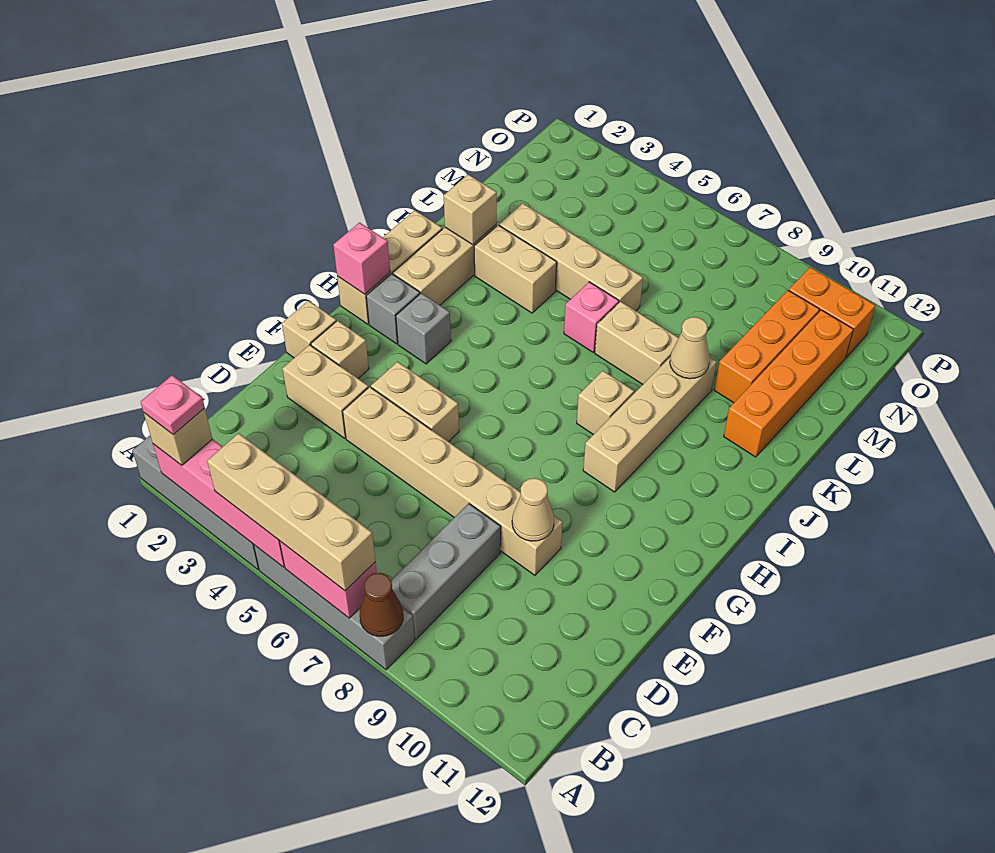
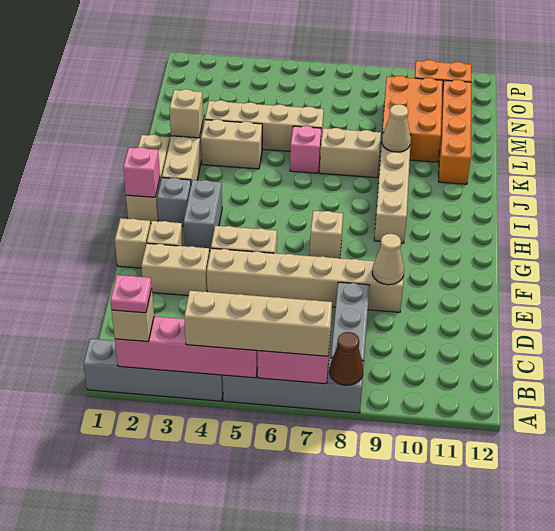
grey brick H3 level 1 -> grey brick G3:H3 level 1
tan brick I8 level 1 -> tan brick G7 level 1
orange brick L10:N10 level 1 -> orange brick L9:N10 level 1

